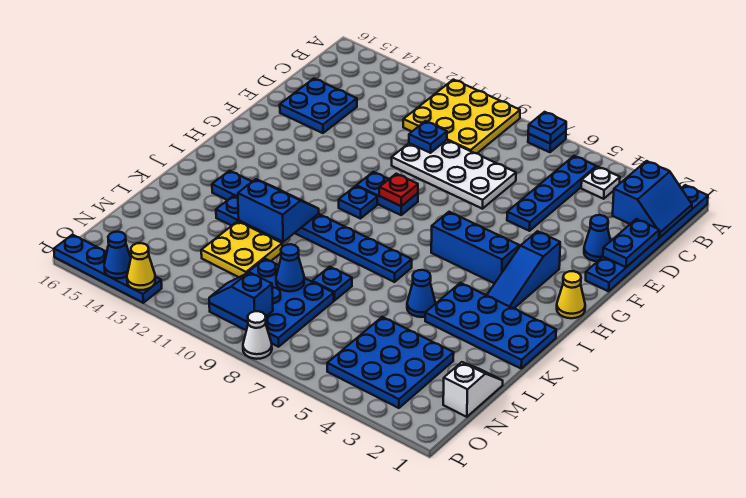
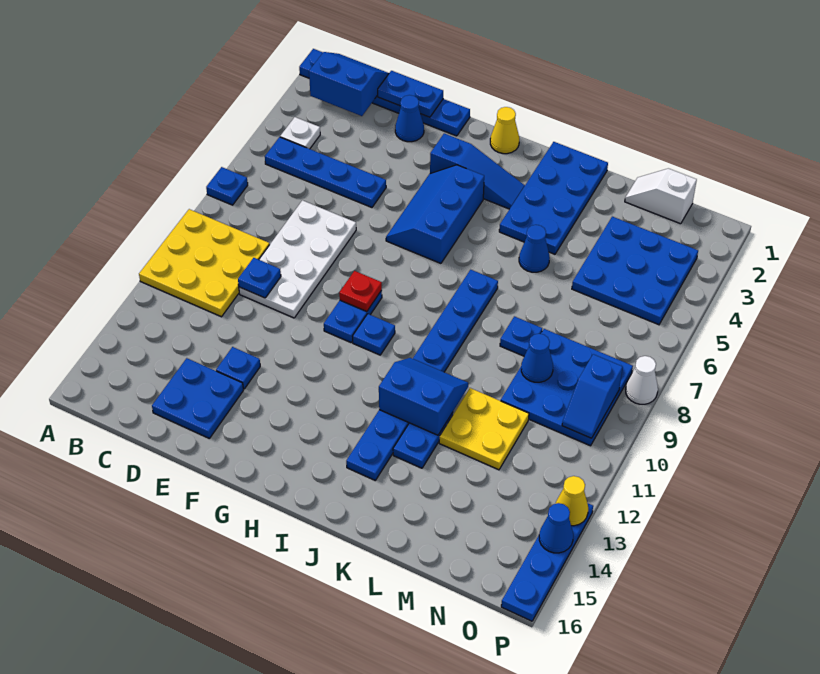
blue plate A7 level 2 -> blue plate E13 level 1
blue slope J11:K12 level 2 top K -> blue slope J11:K12 level 2 top 12

